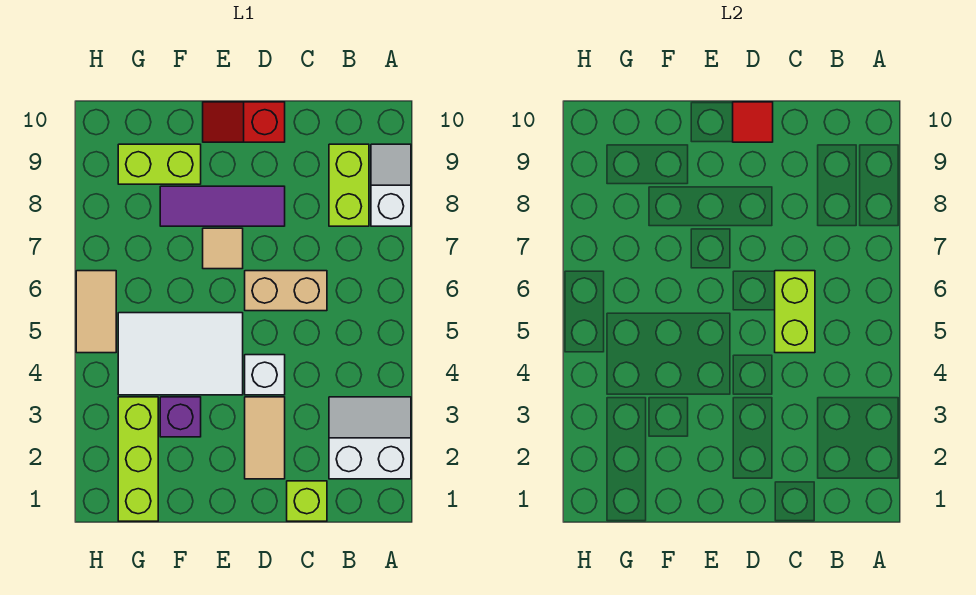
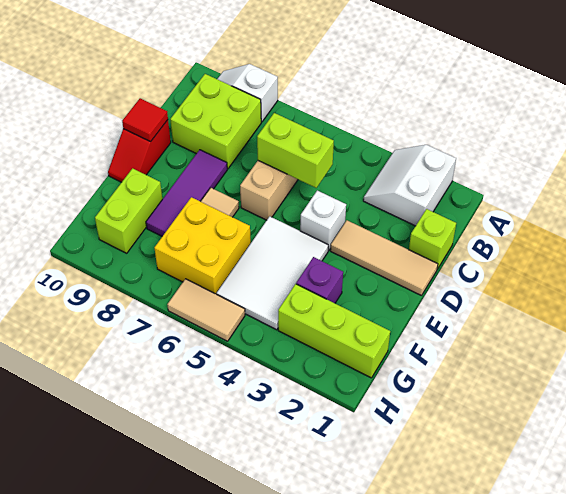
lime brick B8:B9 level 1 -> lime brick B8:C9 level 1
tan tile D2:D3 level 1 -> tan tile D1:D3 level 1
none -> yellow brick F6:G7 level 1

